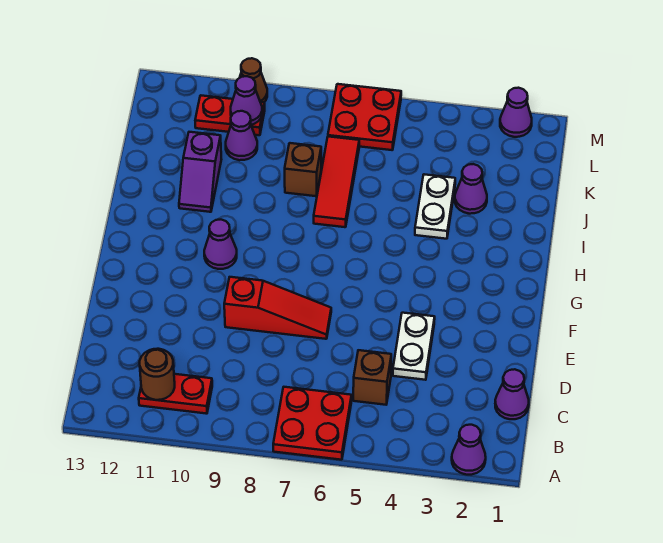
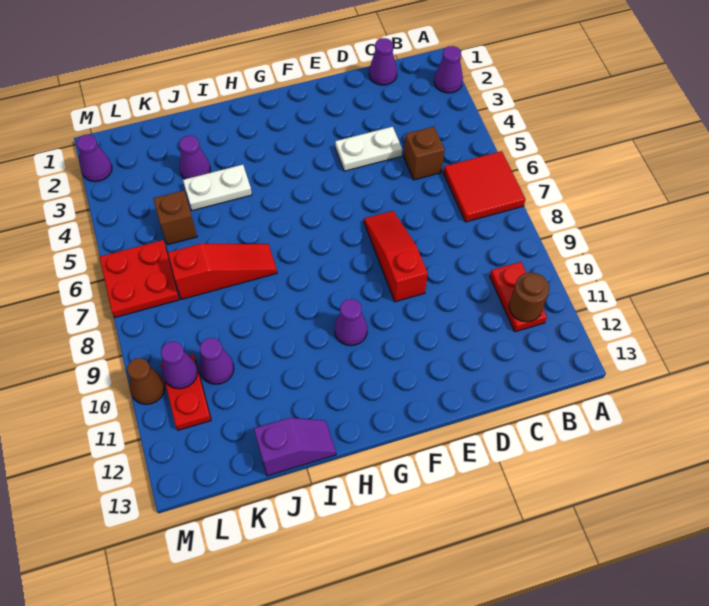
red plate A6:B7 level 1 -> red tile A6:B7 level 1
red tile I7:K7 level 1 -> red slope I7:K7 level 1 top K
purple slope I11:J11 level 1 top J -> purple slope I13:J13 level 1 top J
brown brick J8 level 1 -> brown brick K5 level 1

